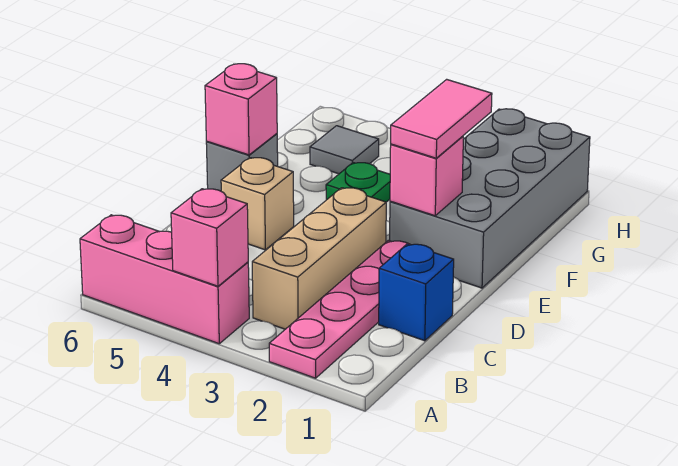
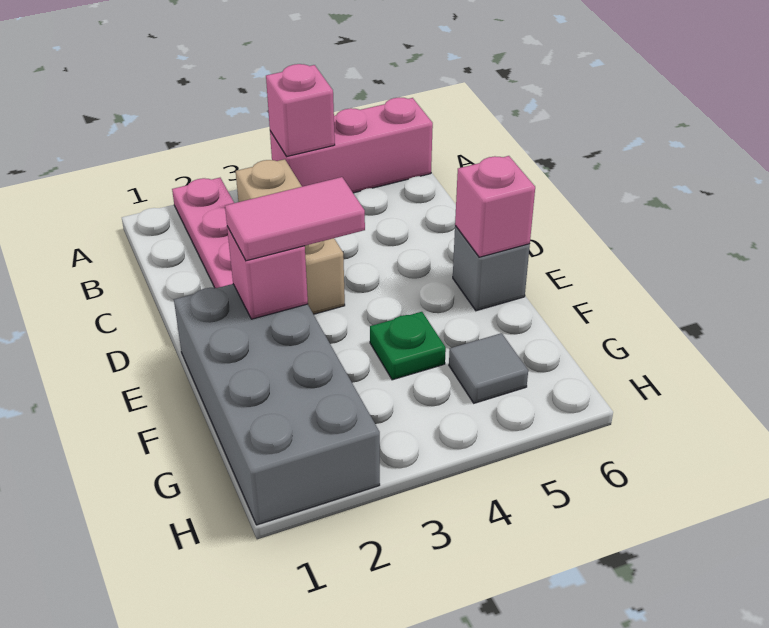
blue brick C1 level 1 -> none
tan brick D5 level 1 -> none
pink tile E2:F2 level 3 -> pink tile E2:E3 level 3

